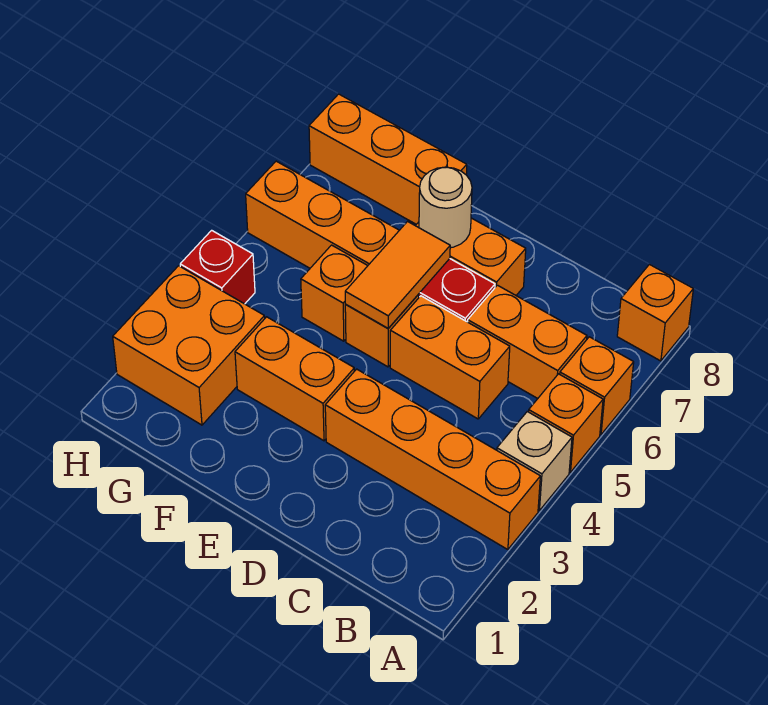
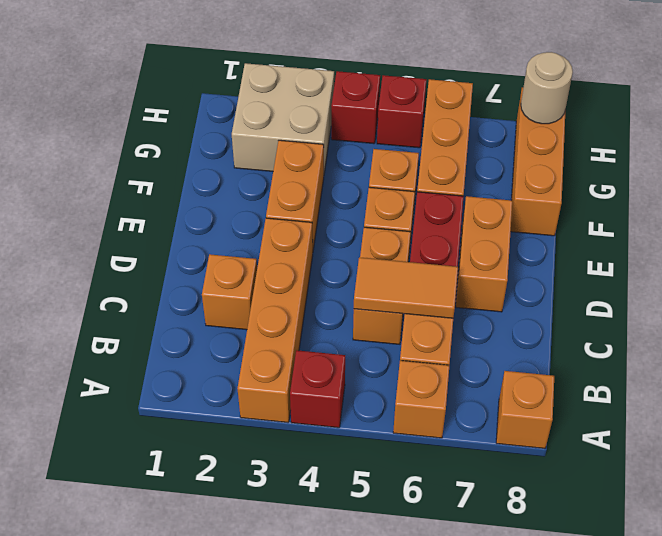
tan brick A4 level 1 -> red brick A4 level 1
orange brick A5 level 1 -> orange brick C2 level 1
orange tile E5:E6 level 2 -> orange tile C5:C6 level 2
tan round brick E7 level 2 -> tan round brick H8 level 2
orange brick G2:H3 level 1 -> tan brick G2:H3 level 1
none -> red brick H5 level 1

